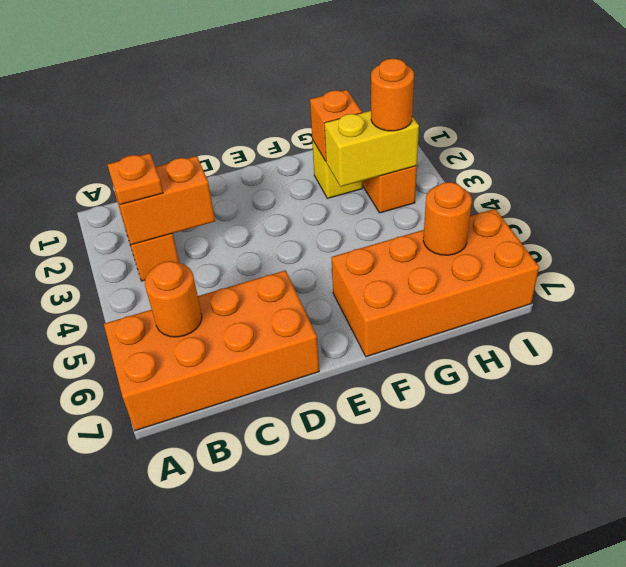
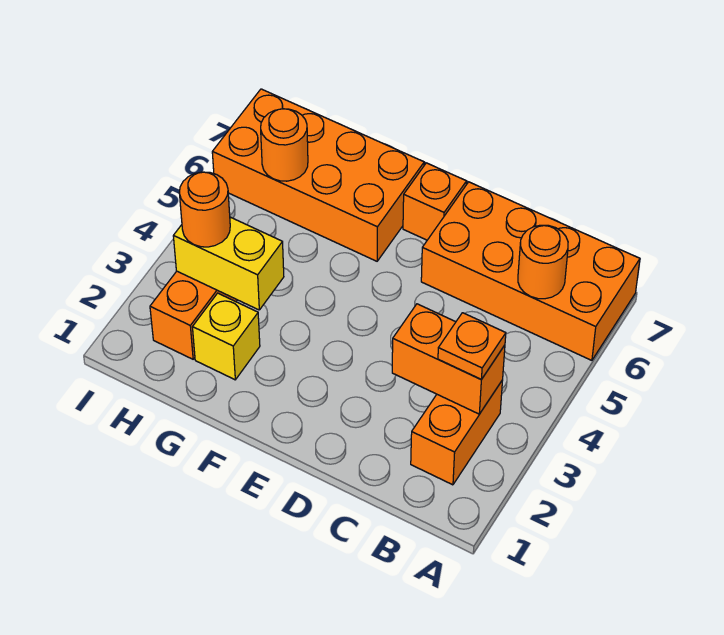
orange brick G2 level 2 -> orange brick E7 level 1

